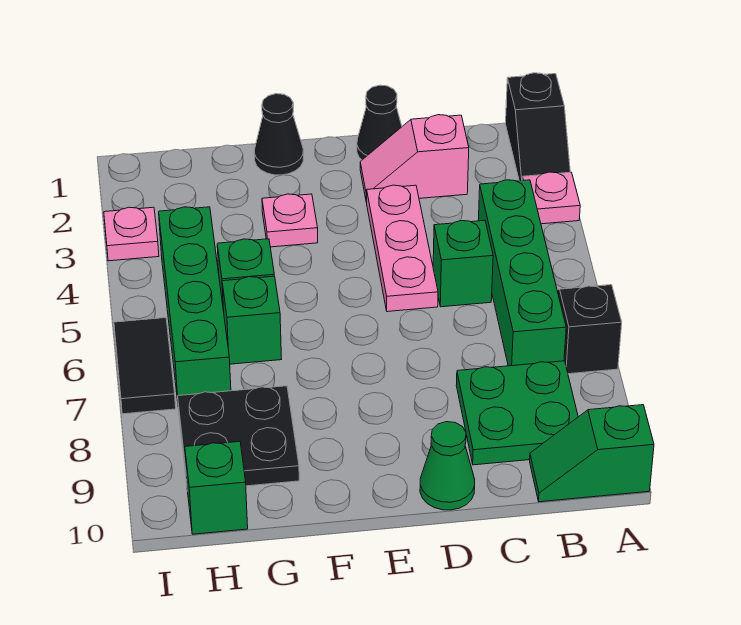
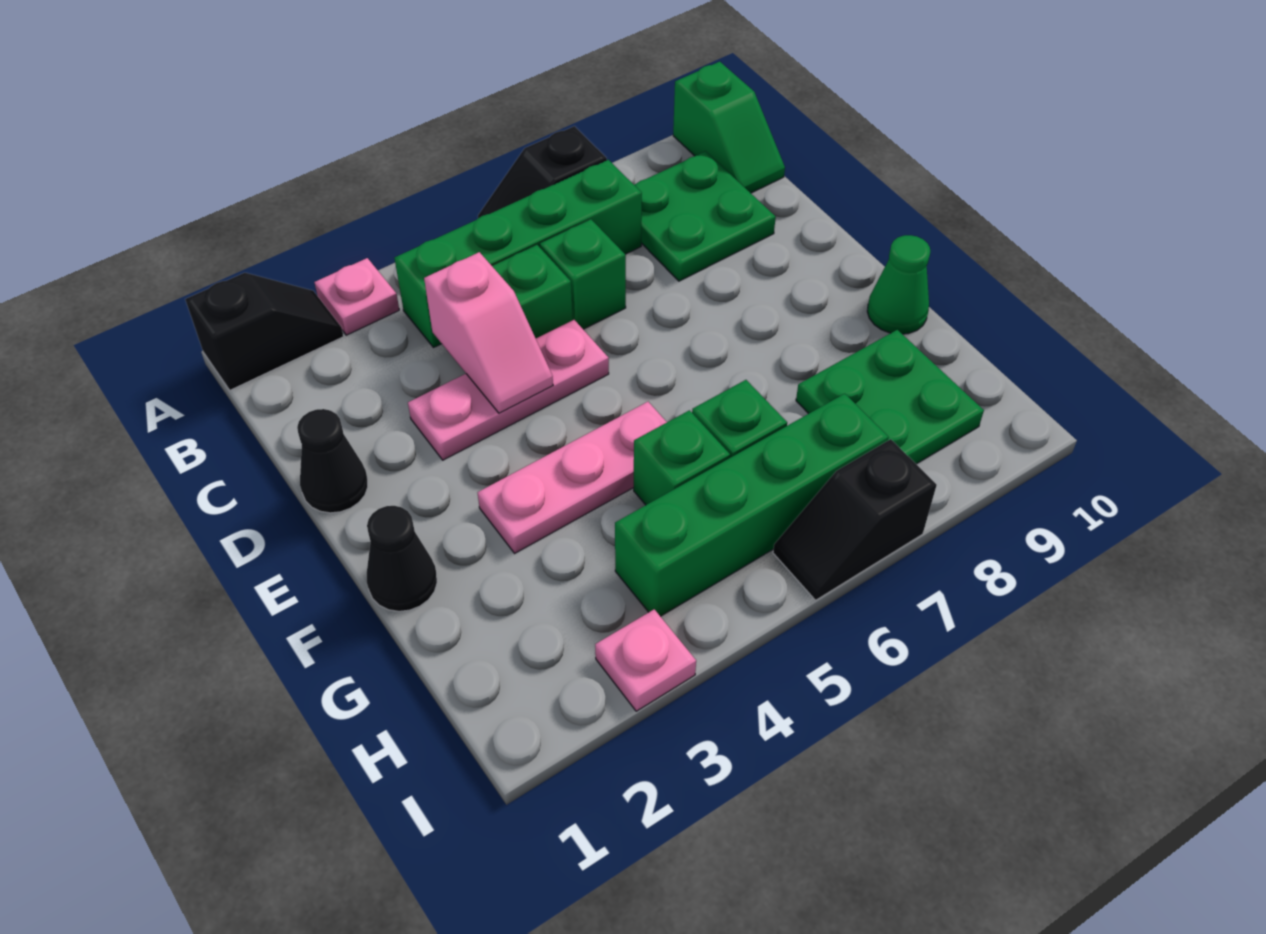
pink slope C2:D2 level 1 top C -> pink slope C4:D4 level 2 top C
green cone D10 level 1 -> green cone F10 level 1
pink plate F3 level 1 -> pink plate F3:F5 level 1
black plate G8:H9 level 1 -> green plate G8:H9 level 1
green brick H10 level 1 -> green brick C6 level 1
black tile I6:I7 level 1 -> black slope I6:I7 level 1 top 7

